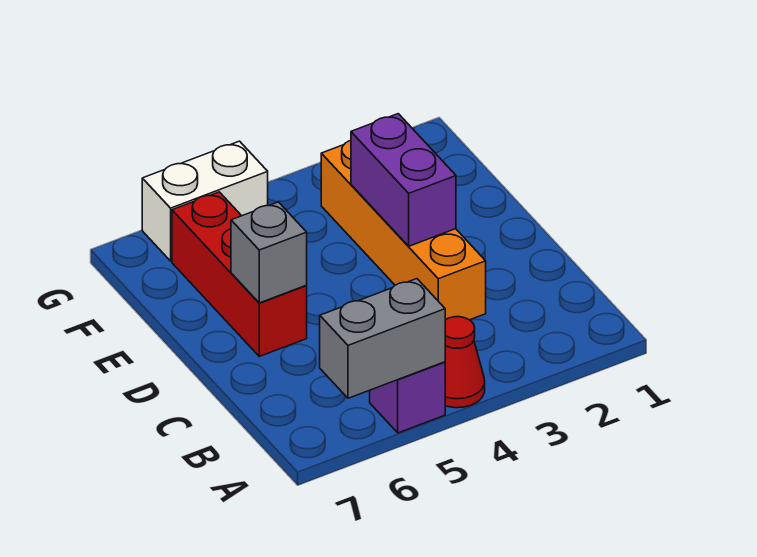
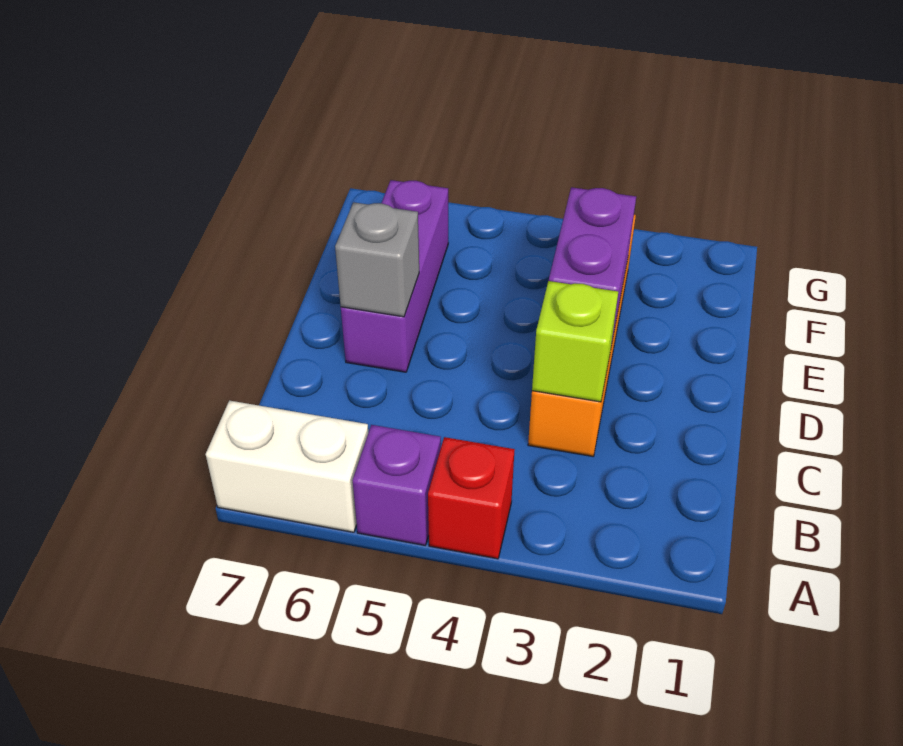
red cone A4 level 1 -> red brick A4 level 1
grey brick A5:A6 level 2 -> none
none -> lime brick C3 level 2
red brick D6:F6 level 1 -> purple brick D6:F6 level 1
white brick G5:G6 level 1 -> white brick A6:A7 level 1

